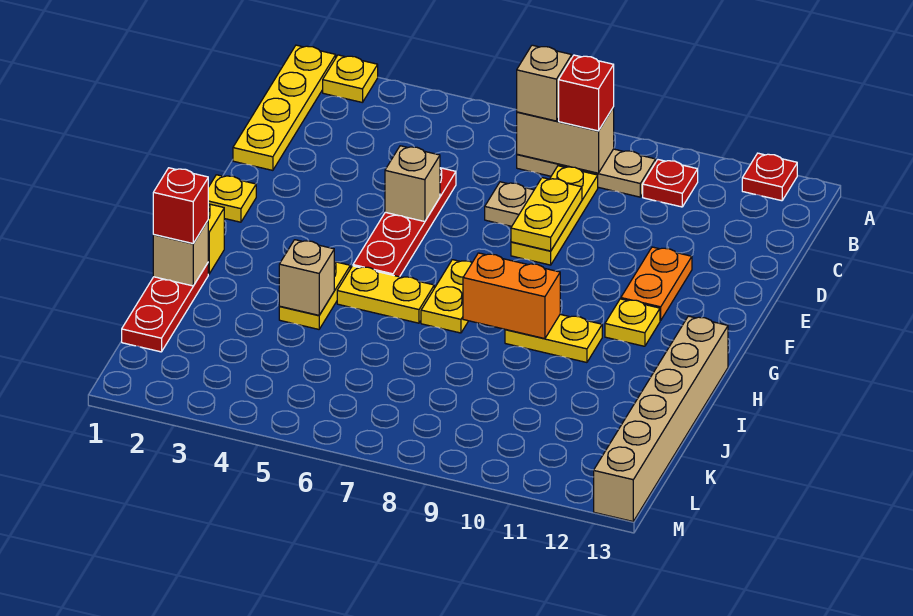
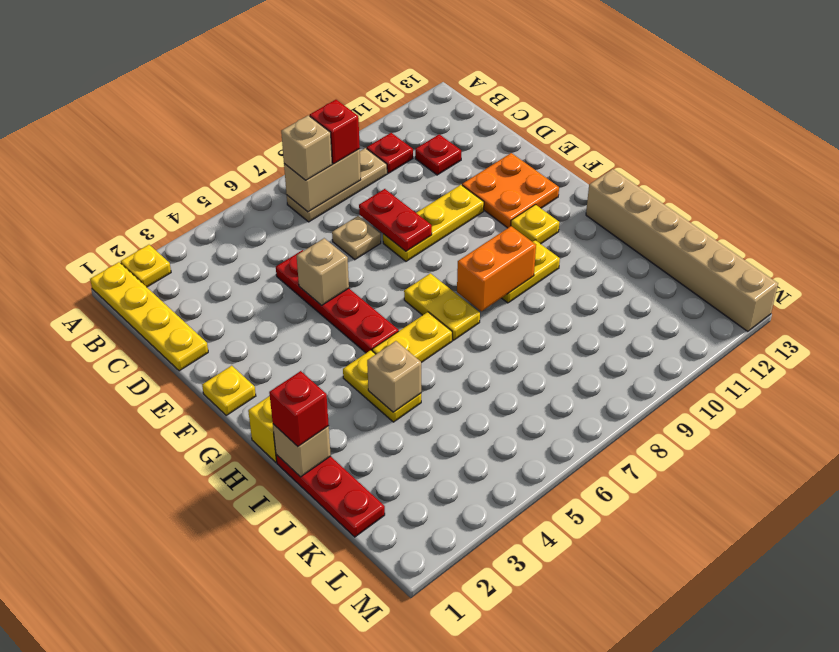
red plate A12 level 1 -> red plate C11 level 1
yellow plate C8:E8 level 1 -> yellow plate E8:E10 level 1
yellow plate D8:E8 level 2 -> red plate D8:E8 level 2
orange plate E11:F11 level 1 -> orange plate E11:F12 level 1

